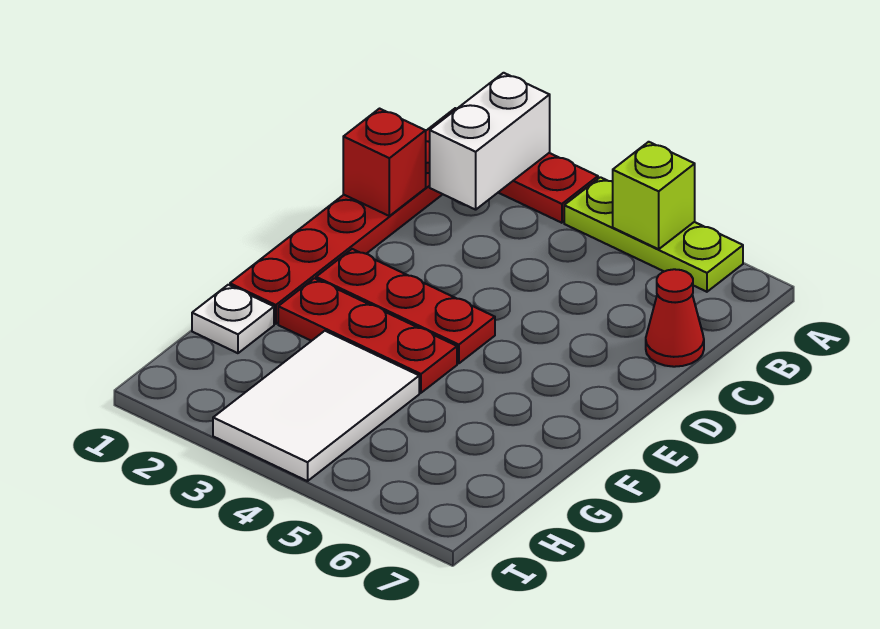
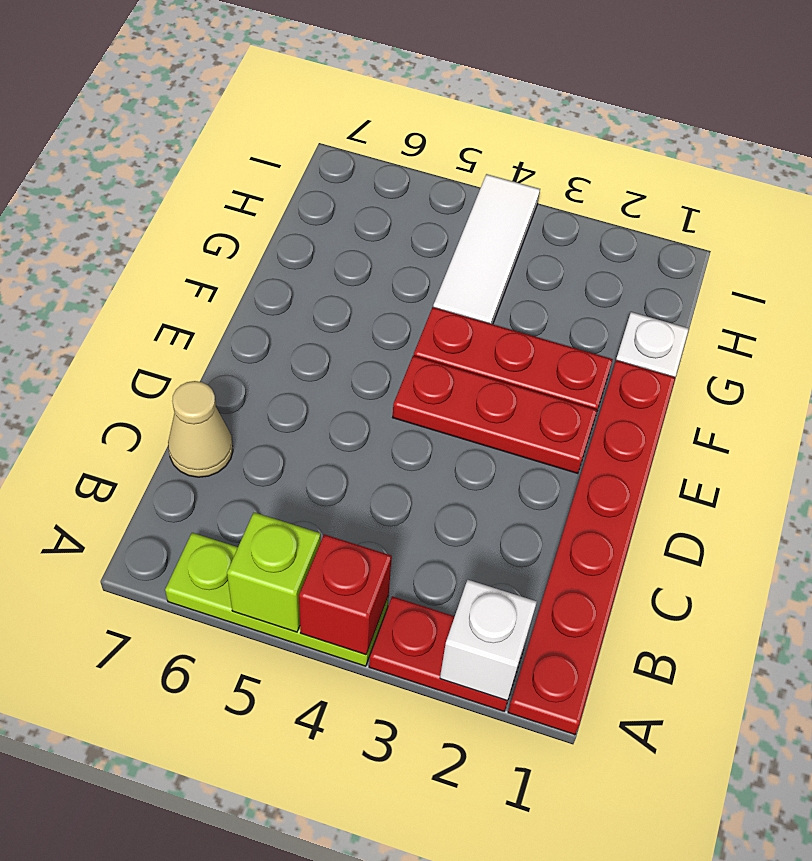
white brick A2:B2 level 2 -> white brick A2 level 2
red brick C1 level 2 -> red brick A4 level 2
red cone C7 level 1 -> tan cone C7 level 1
white tile G3:I4 level 1 -> white tile G4:I4 level 1

